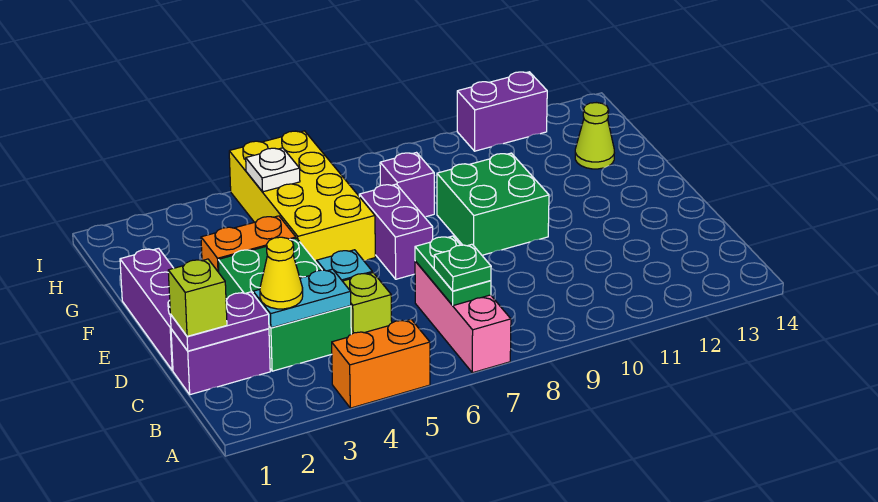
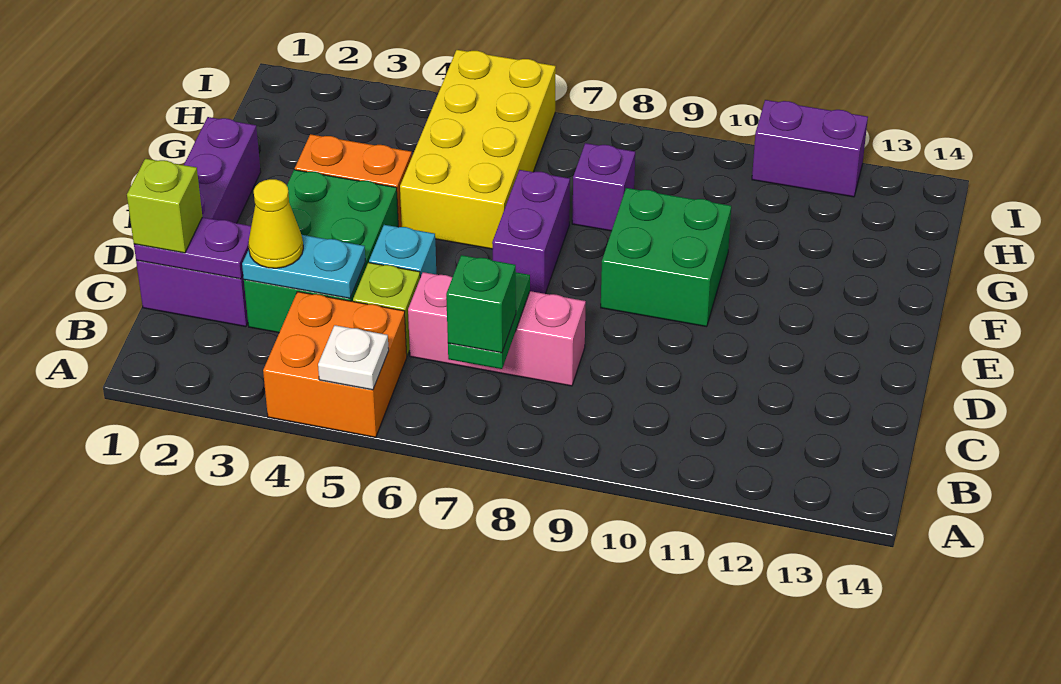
orange brick A4:A5 level 1 -> orange brick A4:B5 level 1
pink brick A7:C7 level 1 -> pink brick C6:C8 level 1
green plate B7 level 3 -> green brick B7 level 3
lime cone G13 level 1 -> none
white plate H5 level 2 -> white plate A5 level 2

